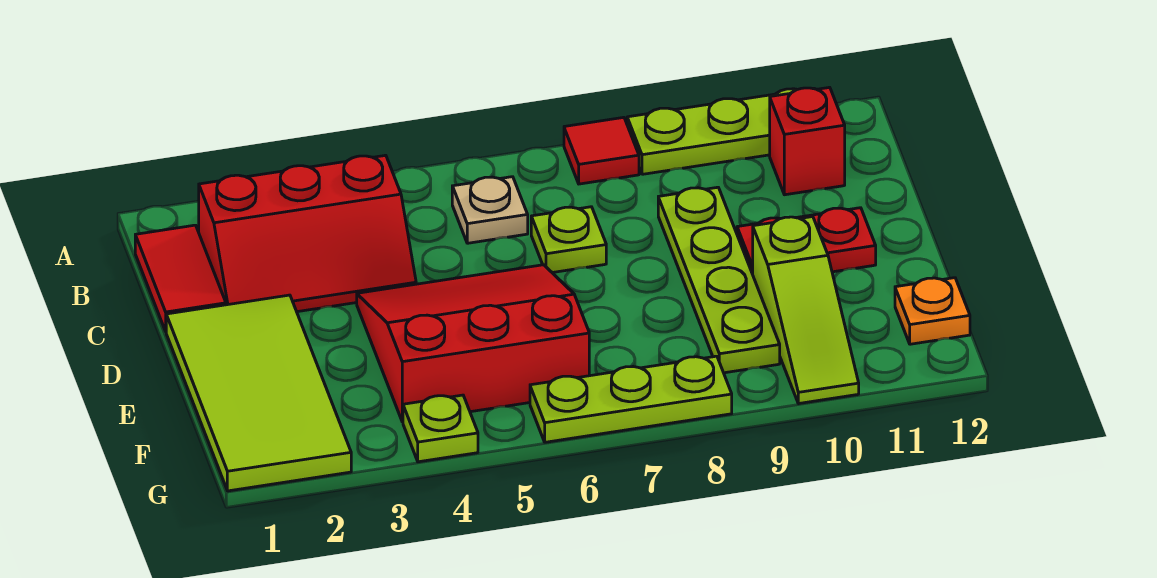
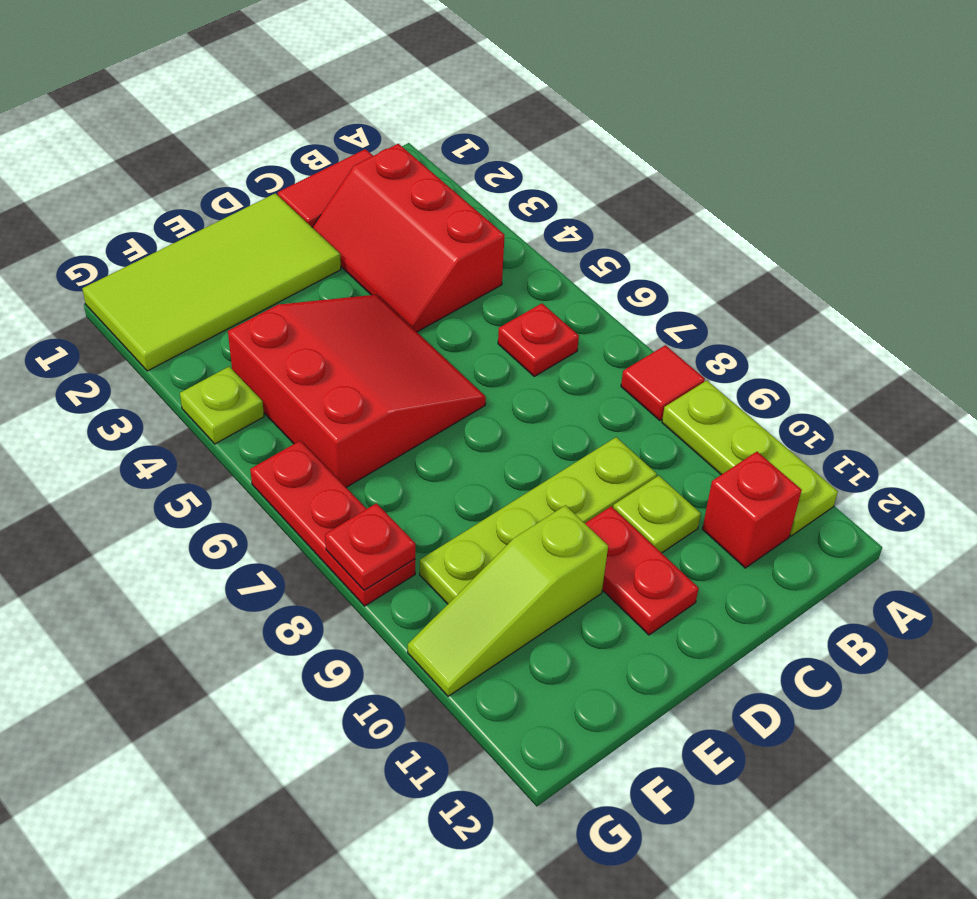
tan plate B6 level 1 -> red plate B6 level 1
lime plate C7 level 1 -> lime plate C10 level 1
orange plate F12 level 1 -> none
lime plate G6:G8 level 1 -> red plate G6:G8 level 1
none -> red plate G8 level 2

